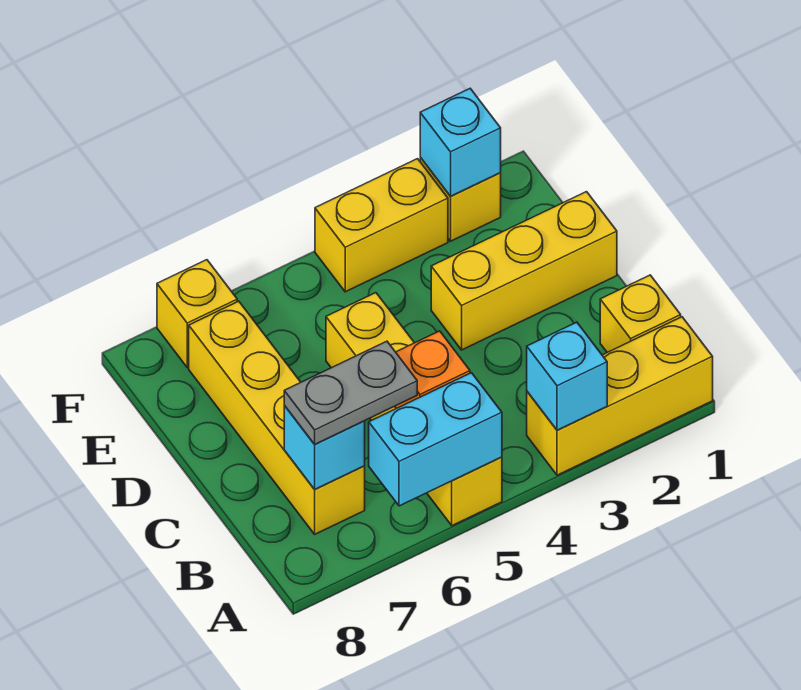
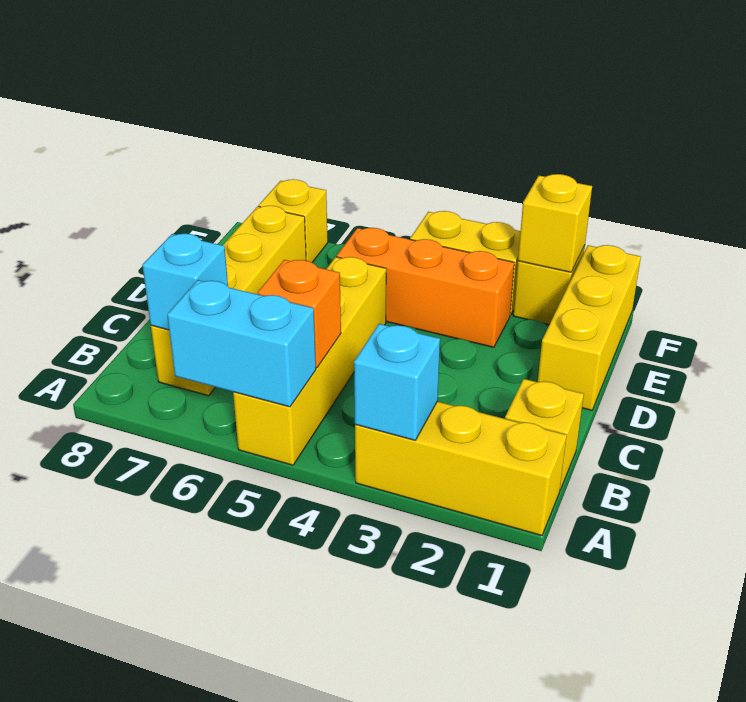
grey plate B6:B7 level 3 -> none
yellow brick D1:D3 level 1 -> yellow brick D1:F1 level 1
none -> orange brick E3:E5 level 1
cyan brick F2 level 2 -> yellow brick F2 level 2

